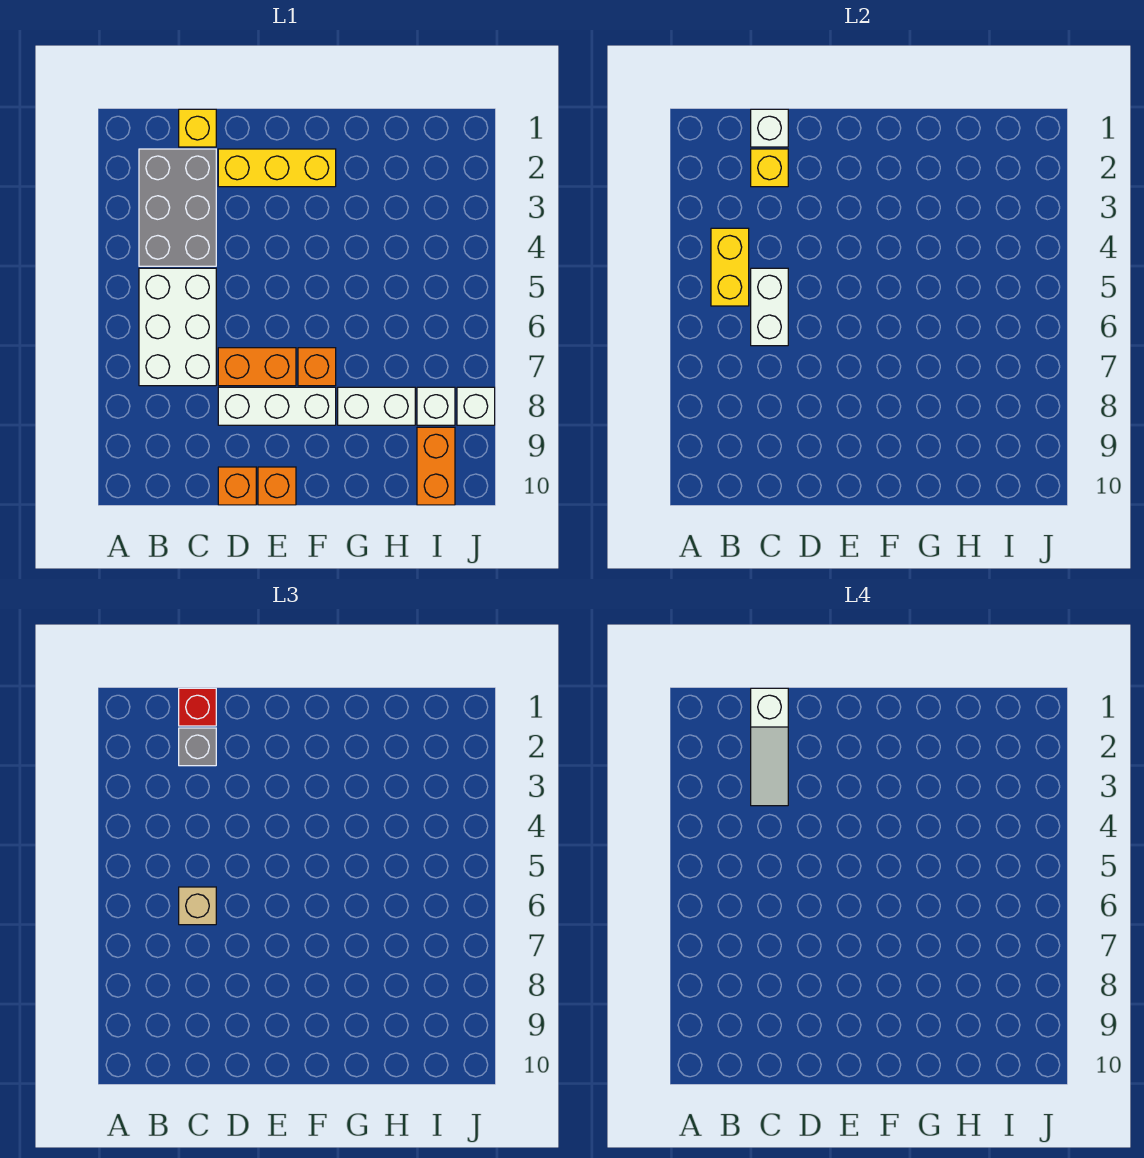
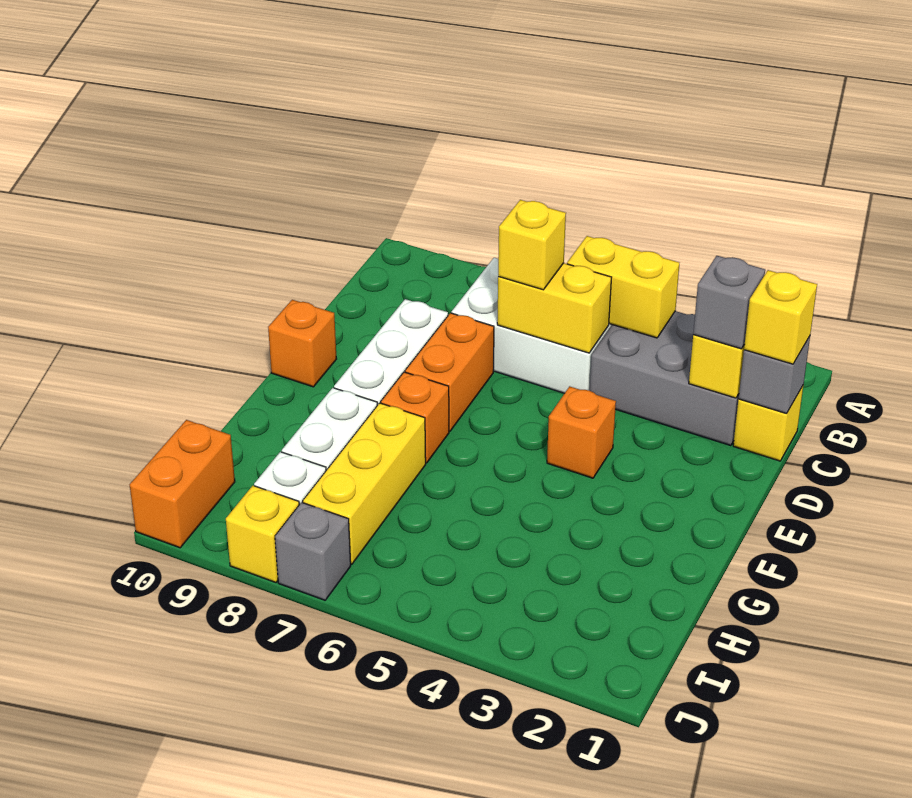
white brick C1 level 2 -> grey brick C1 level 2
red brick C1 level 3 -> yellow brick C1 level 3
white slope C1:C3 level 4 top 1 -> none
white brick C5:C6 level 2 -> yellow brick C5:C6 level 2
tan brick C6 level 3 -> yellow brick C6 level 3
yellow brick D2:F2 level 1 -> yellow brick G7:I7 level 1
orange brick D10 level 1 -> orange brick E4 level 1
orange brick I9:I10 level 1 -> orange brick I10:J10 level 1
none -> grey brick J7 level 1
white brick J8 level 1 -> yellow brick J8 level 1

